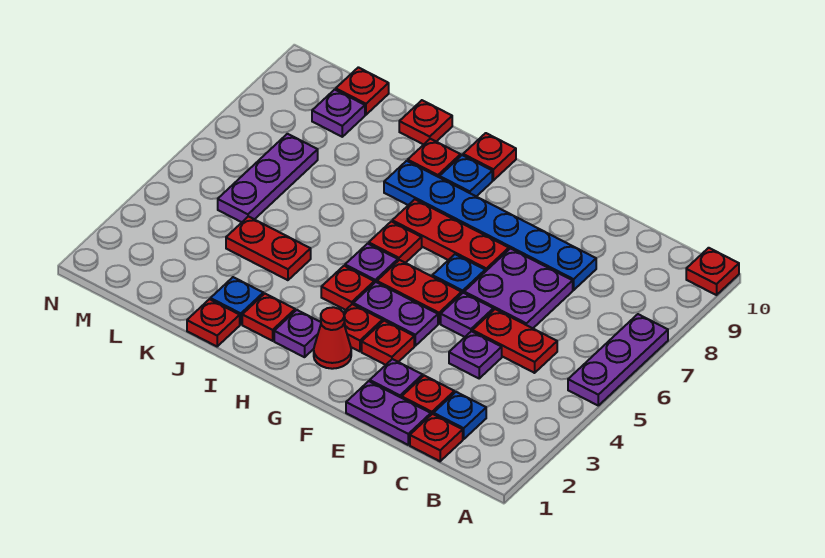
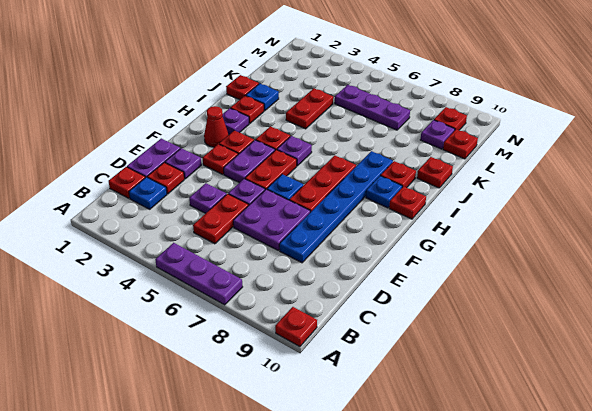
red plate H6 level 1 -> red plate M9 level 1

